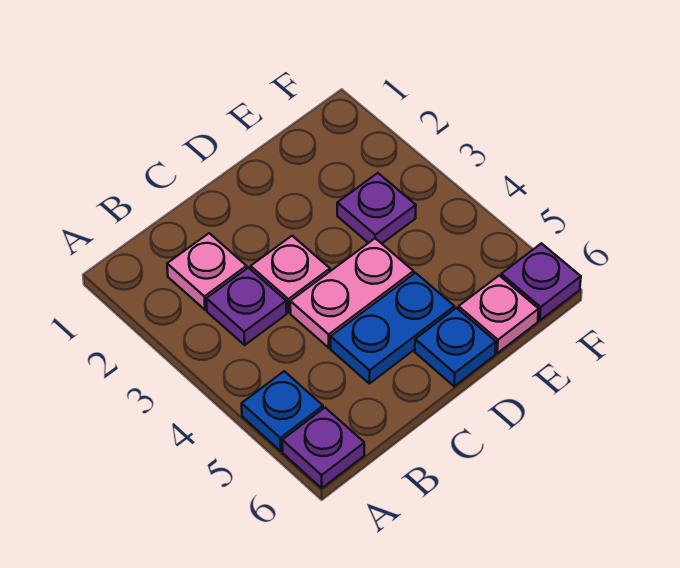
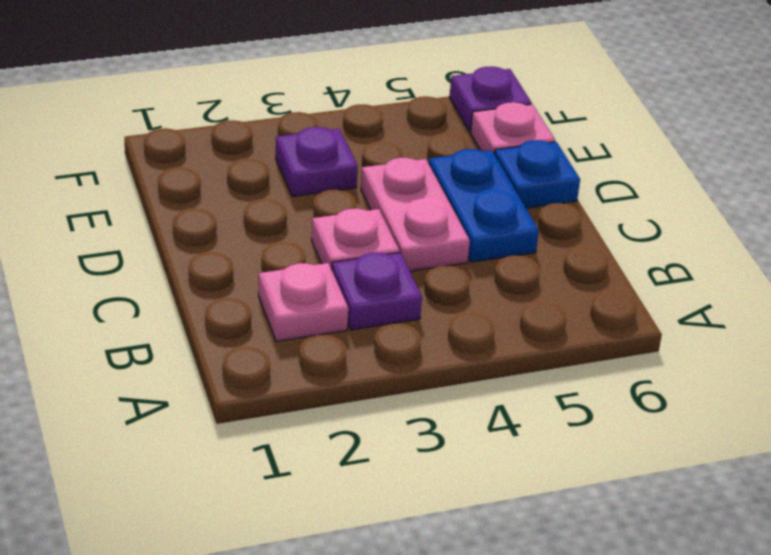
blue plate A5 level 1 -> none
purple plate A6 level 1 -> none

